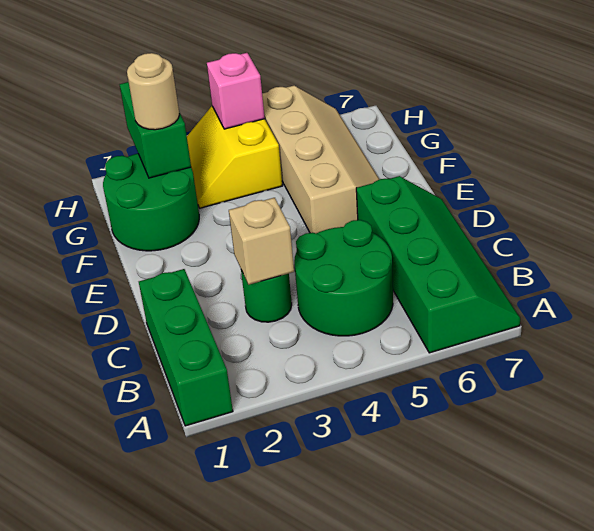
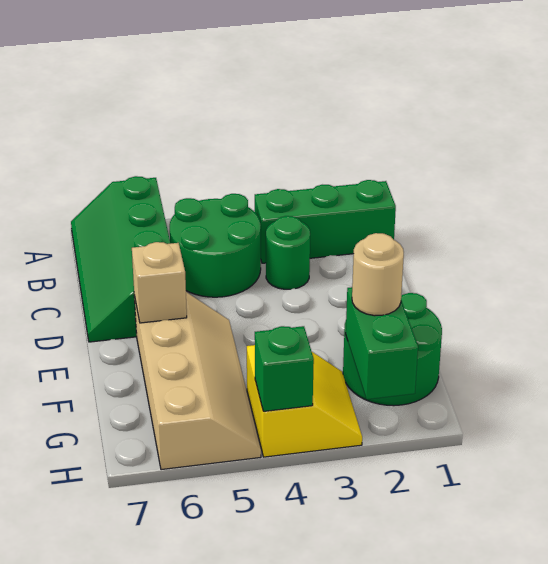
green brick A1:C1 level 1 -> green brick B1:B3 level 1
tan brick C3 level 2 -> tan brick E6 level 2
tan slope E5:H6 level 1 top 5 -> tan slope E5:H6 level 1 top 6
pink brick H4 level 2 -> green brick H4 level 2

